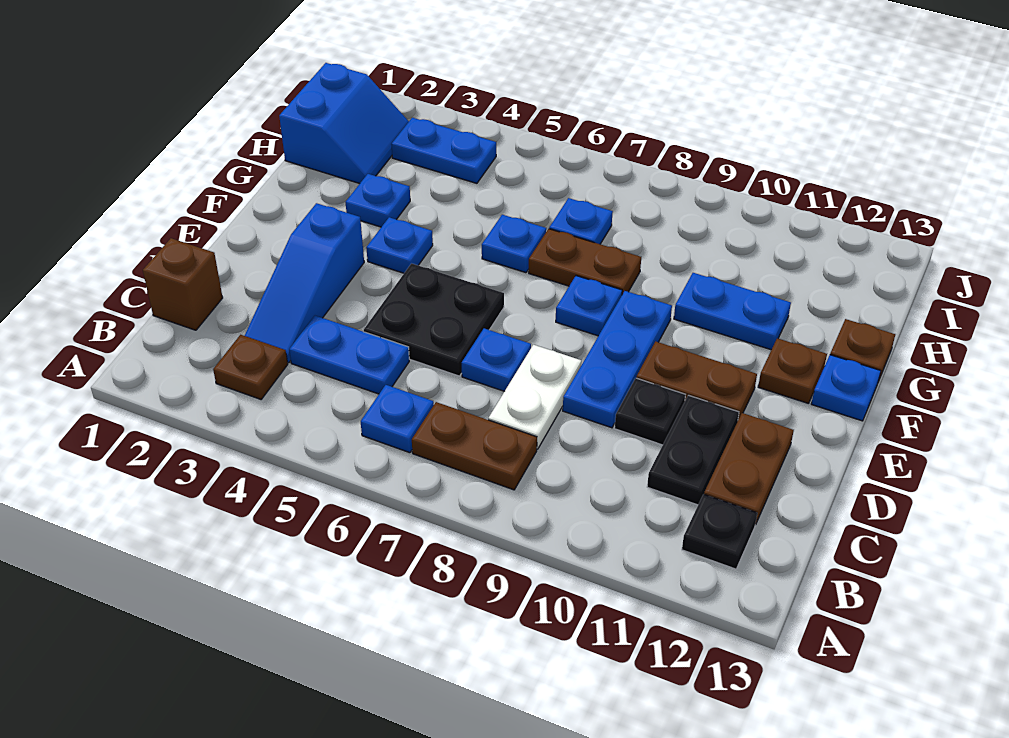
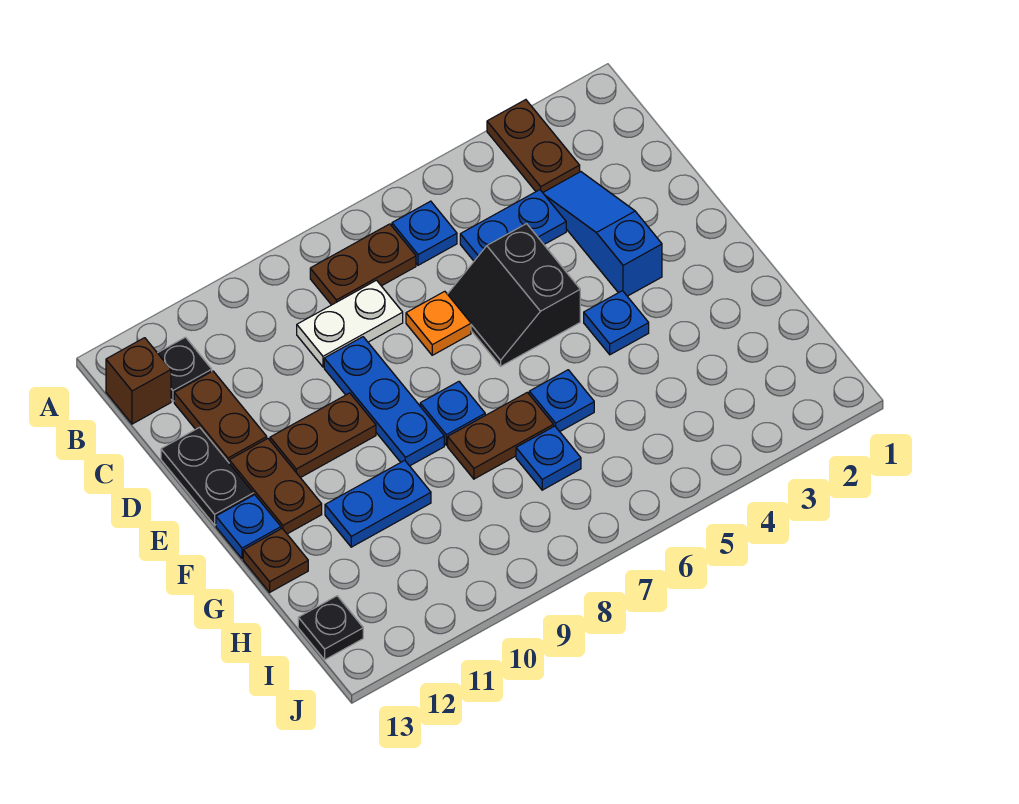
brown plate B3 level 1 -> brown plate A3:B3 level 1
brown brick C1 level 1 -> brown brick B13 level 1
white plate C8:D8 level 1 -> white plate C8:C9 level 1
black plate C11:D11 level 1 -> black plate D13:E13 level 1
black plate D5:E6 level 1 -> black slope D5:E6 level 1 top 5
blue plate D7 level 1 -> orange plate D7 level 1
black plate D10 level 1 -> black plate I13 level 1
brown plate F12 level 1 -> brown plate E12:F12 level 1
blue plate G3 level 1 -> none
blue slope H1:I2 level 1 top 1 -> none
blue plate I3:I4 level 1 -> none

